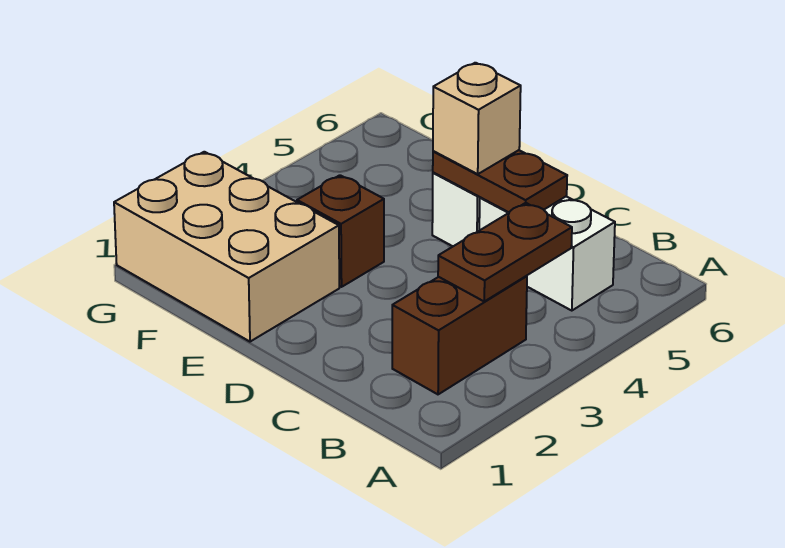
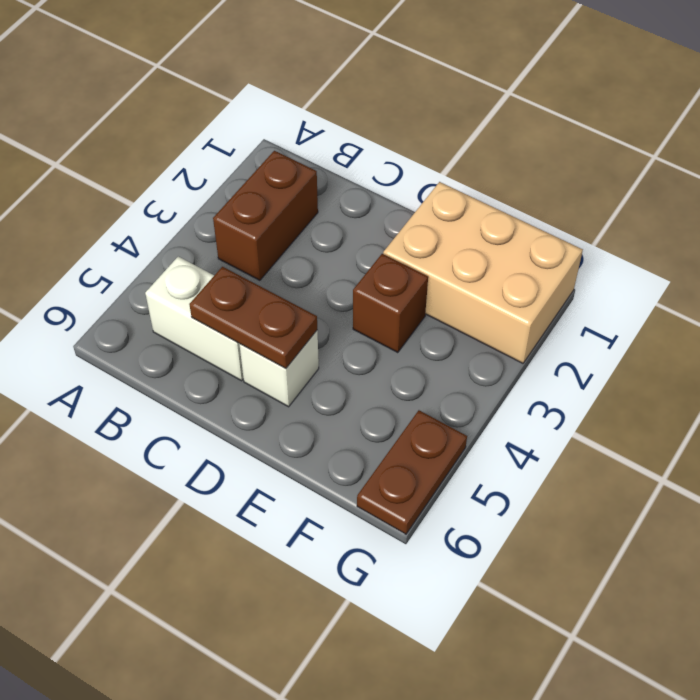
brown plate B3:B4 level 2 -> brown plate G5:G6 level 1
tan brick D5 level 3 -> none

